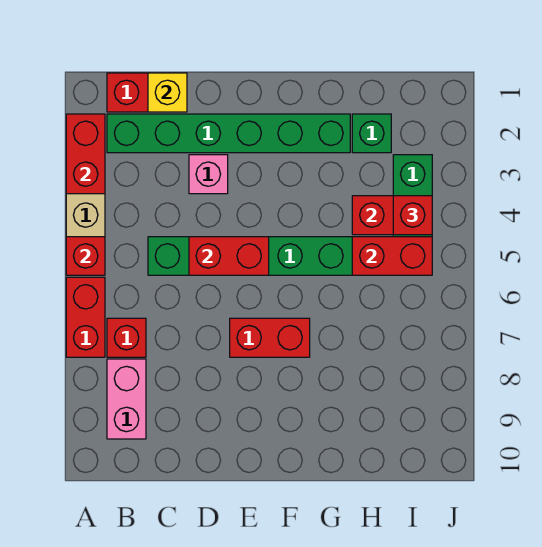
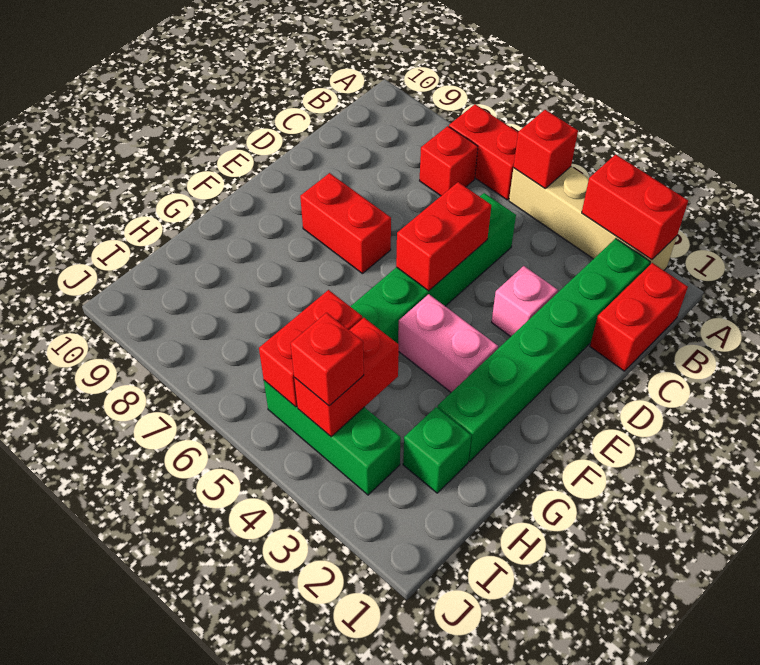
pink brick B8:B9 level 1 -> pink brick F3:F4 level 1
yellow brick C1 level 2 -> none
red brick E7:F7 level 1 -> red brick E7:E8 level 1

